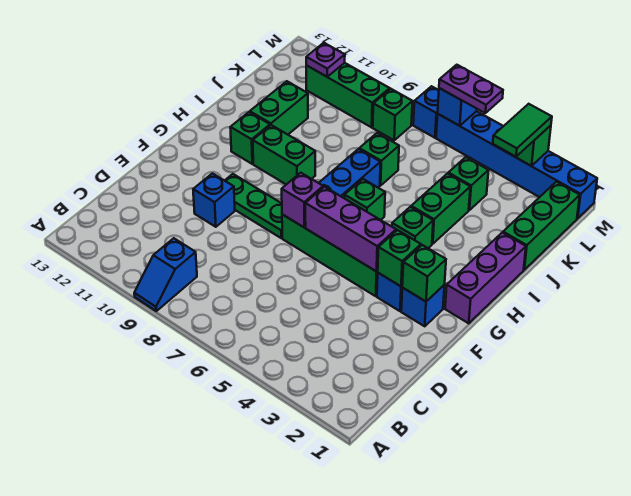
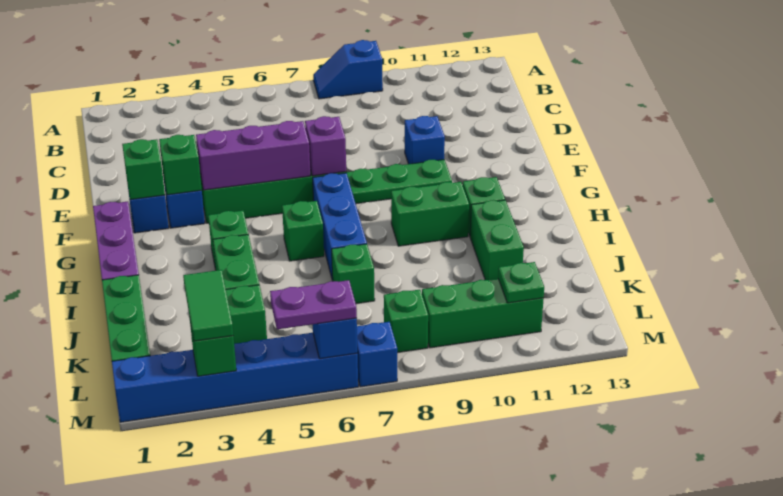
blue slope A9:B9 level 1 top B -> blue slope A8:A9 level 1 top 9
purple plate L11 level 2 -> green plate L11 level 2

